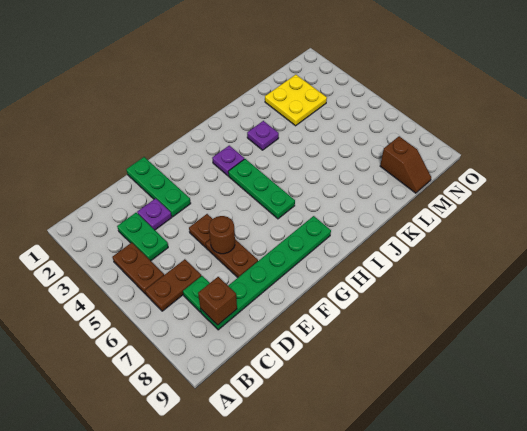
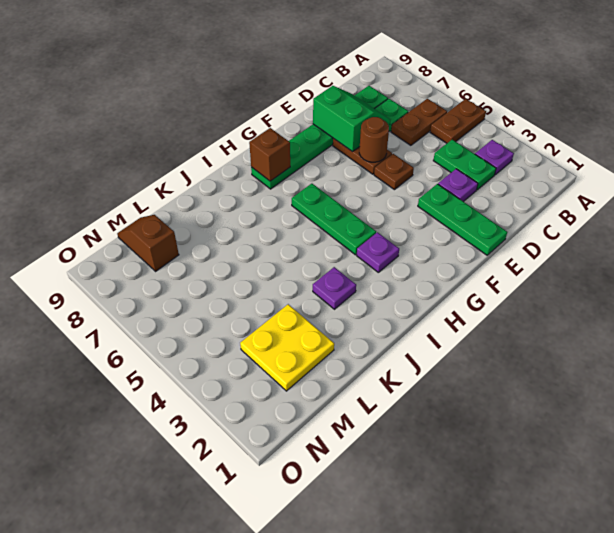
none -> purple plate B3 level 1
brown plate B4:B5 level 1 -> brown plate A5:B5 level 1
brown brick C8 level 2 -> brown brick H8 level 2
none -> green slope D7:E8 level 2 top E

